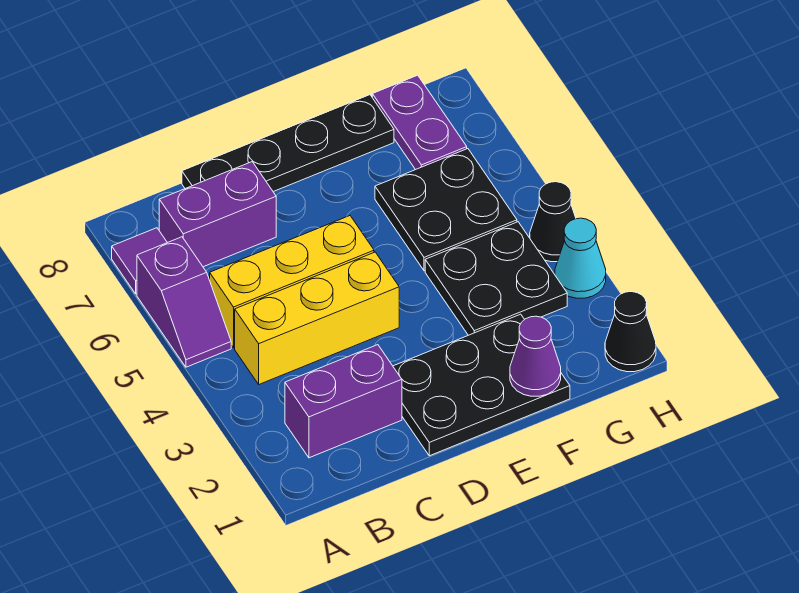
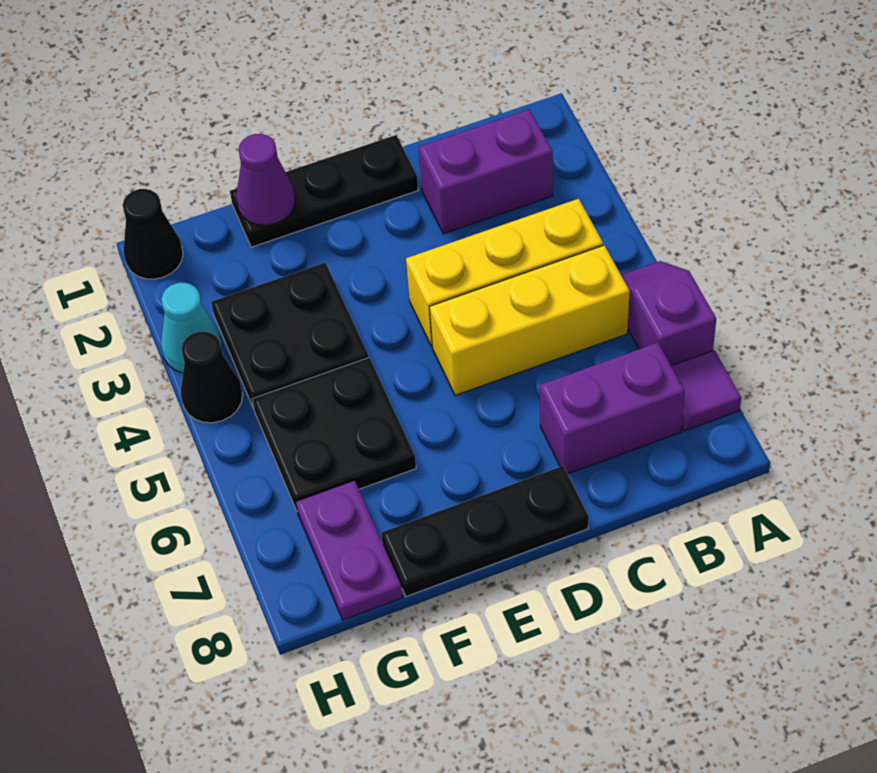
black plate C8:F8 level 1 -> black plate D8:F8 level 1
black plate D1:F2 level 1 -> black plate D1:F1 level 1

